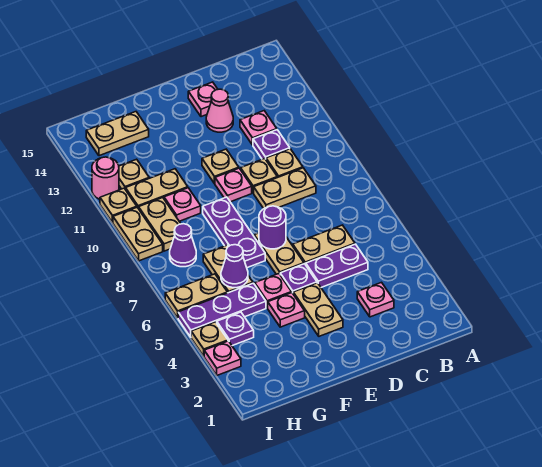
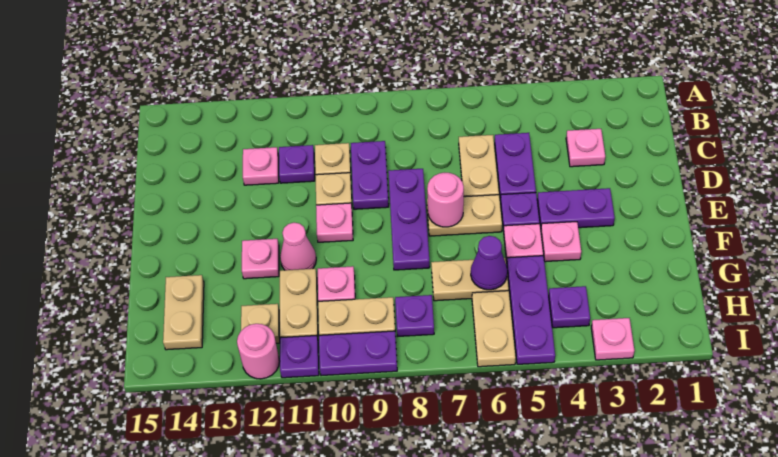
tan plate C9:D9 level 1 -> purple plate C9:D9 level 1
pink cone D13 level 1 -> pink cone F11 level 1
pink plate D14 level 1 -> pink plate F12 level 1
tan plate E3:E4 level 1 -> purple plate E3:E4 level 1
purple round brick E7 level 2 -> pink round brick E7 level 2
tan plate E11 level 1 -> none
purple plate F7:F9 level 1 -> purple plate D8:F8 level 1
purple cone H8 level 1 -> purple plate H8 level 1
tan plate I4 level 1 -> none
tan plate I9:I10 level 1 -> purple plate I9:I10 level 1
tan plate I11 level 1 -> purple plate I11 level 1

